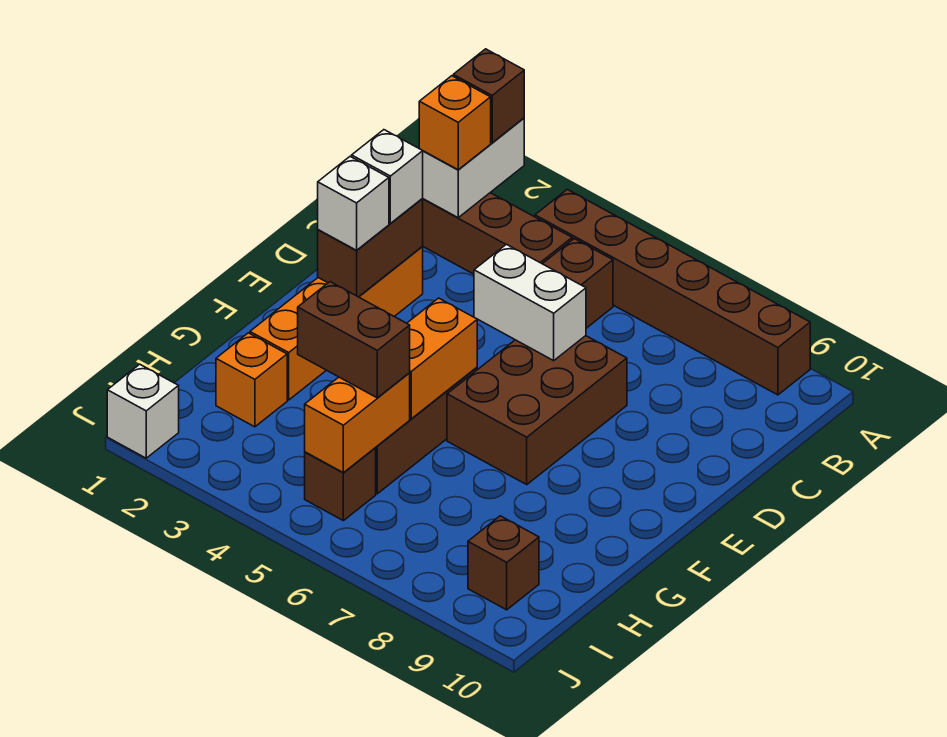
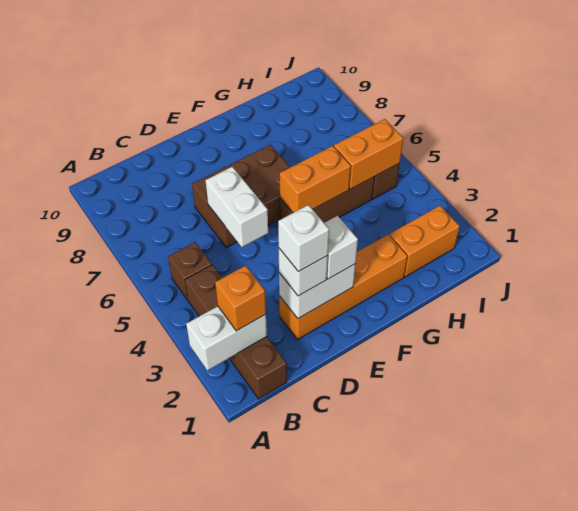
brown brick A2 level 3 -> none
brown brick A4:A9 level 1 -> none
brown brick D2:E2 level 2 -> white brick D2:E2 level 2
orange brick H2 level 1 -> orange brick H2:I2 level 1
brown brick H4:H5 level 3 -> none
brown brick I9 level 1 -> none
white brick J1 level 1 -> white brick D2 level 4

